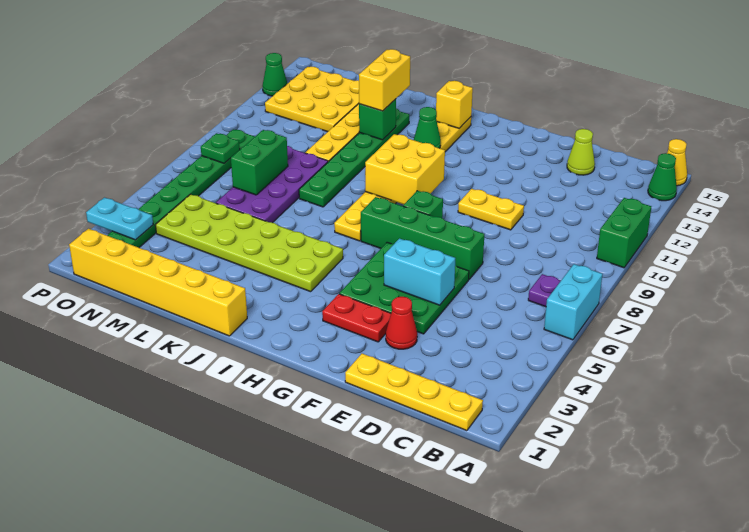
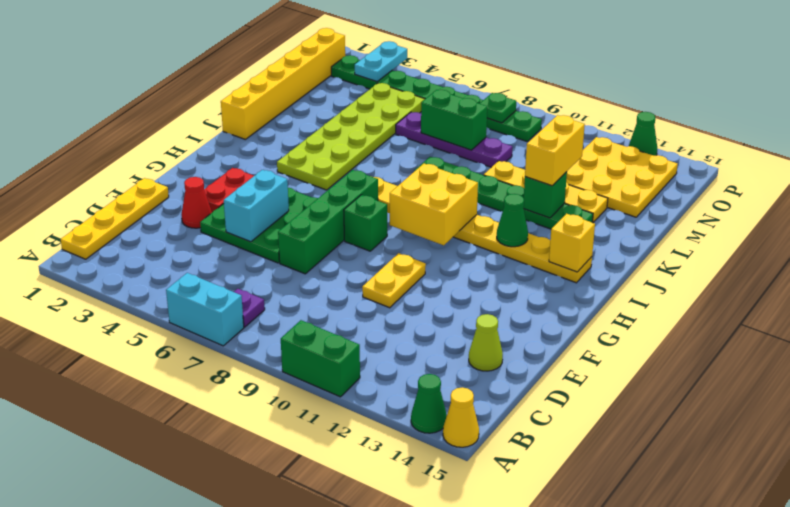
yellow brick K12:K13 level 3 -> yellow brick K12:L12 level 3
purple plate L6:M9 level 1 -> purple plate M6:M9 level 1

